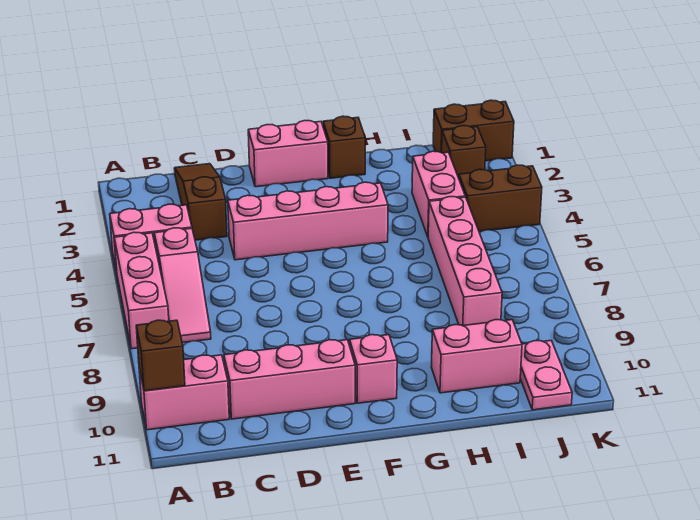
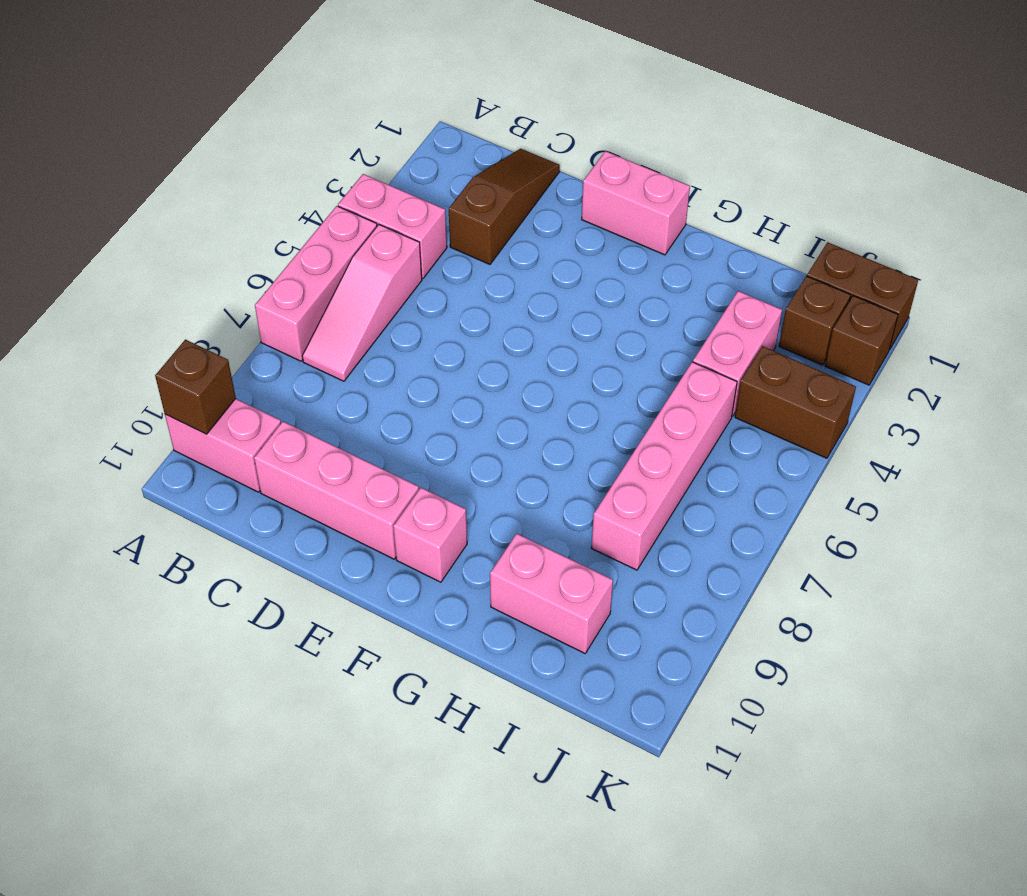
pink brick D4:G4 level 1 -> none
brown brick G1 level 1 -> brown brick K2 level 1
pink plate J10:J11 level 1 -> none

